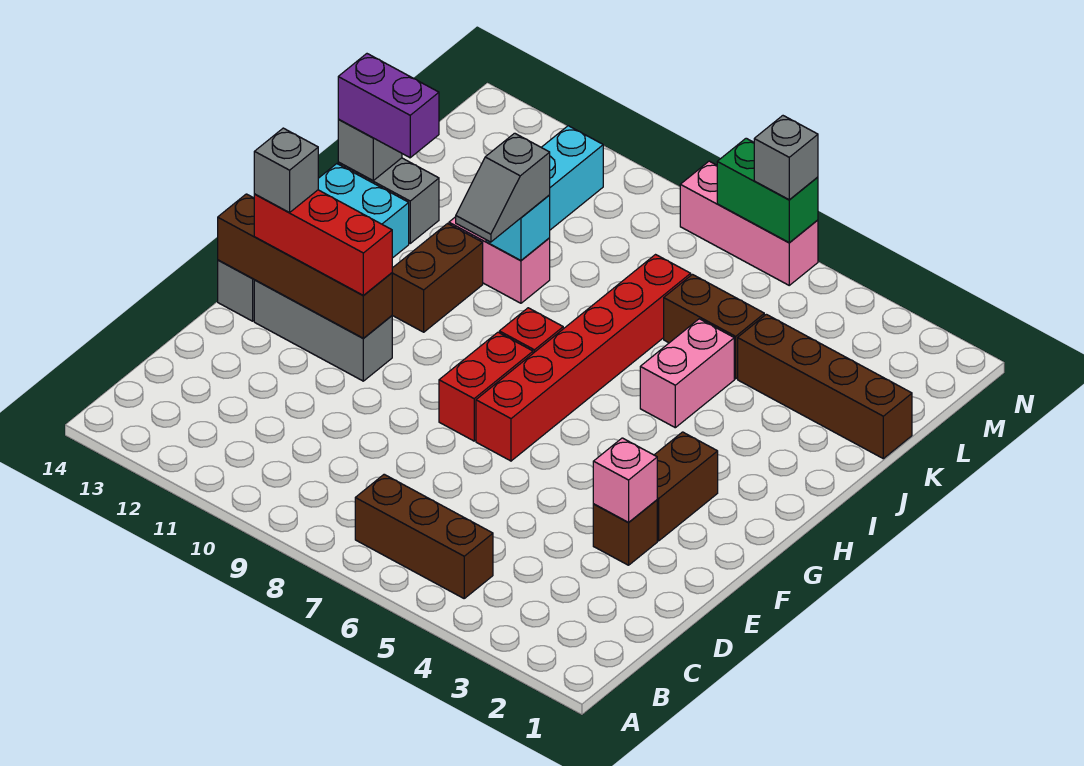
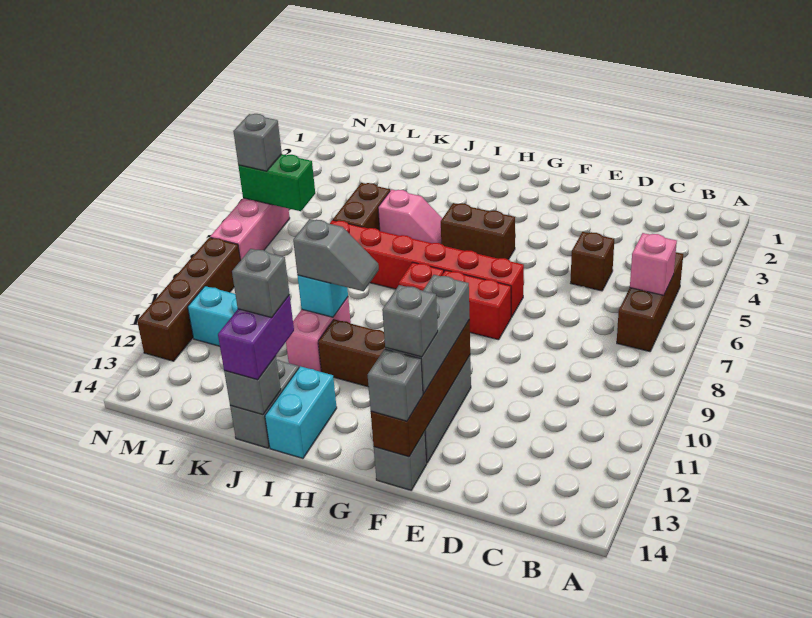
brown brick E3 level 1 -> brown brick D5 level 1
pink brick E3 level 2 -> pink brick B6 level 2
brown brick F3:G3 level 1 -> brown brick G5:H5 level 1
red brick F11:F13 level 3 -> grey brick F11:F13 level 3
none -> grey brick F14 level 3
pink brick I5:J5 level 1 -> pink slope I5:J5 level 1 top J
none -> grey brick J13 level 4
brown brick K1:K4 level 1 -> brown brick N9:N12 level 1
green brick N6:N7 level 2 -> green brick M6:N6 level 2

